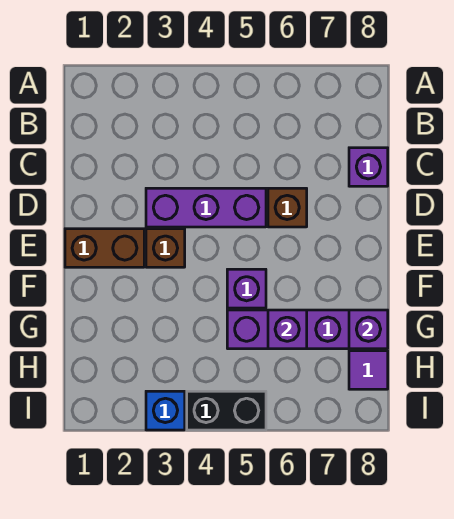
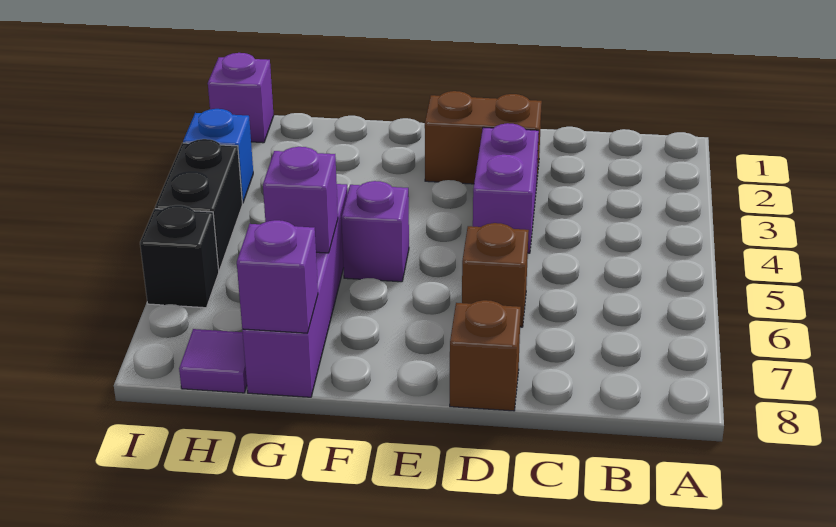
purple brick C8 level 1 -> purple brick I1 level 1
purple brick D3:D5 level 1 -> purple brick D3:D4 level 1
brown brick E1:E2 level 1 -> brown brick D2:E2 level 1
brown brick E3 level 1 -> brown brick D8 level 1
none -> black brick I6 level 1

